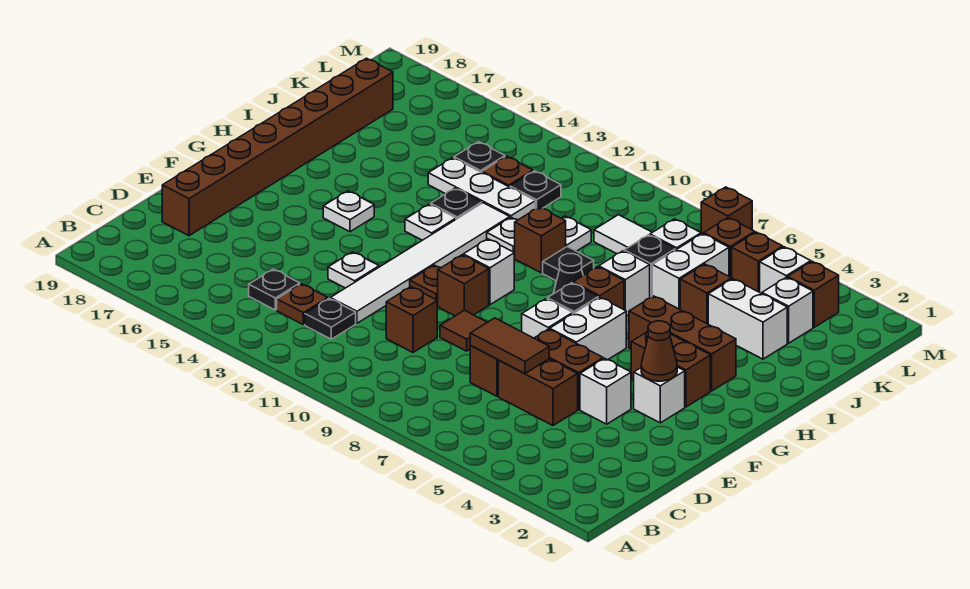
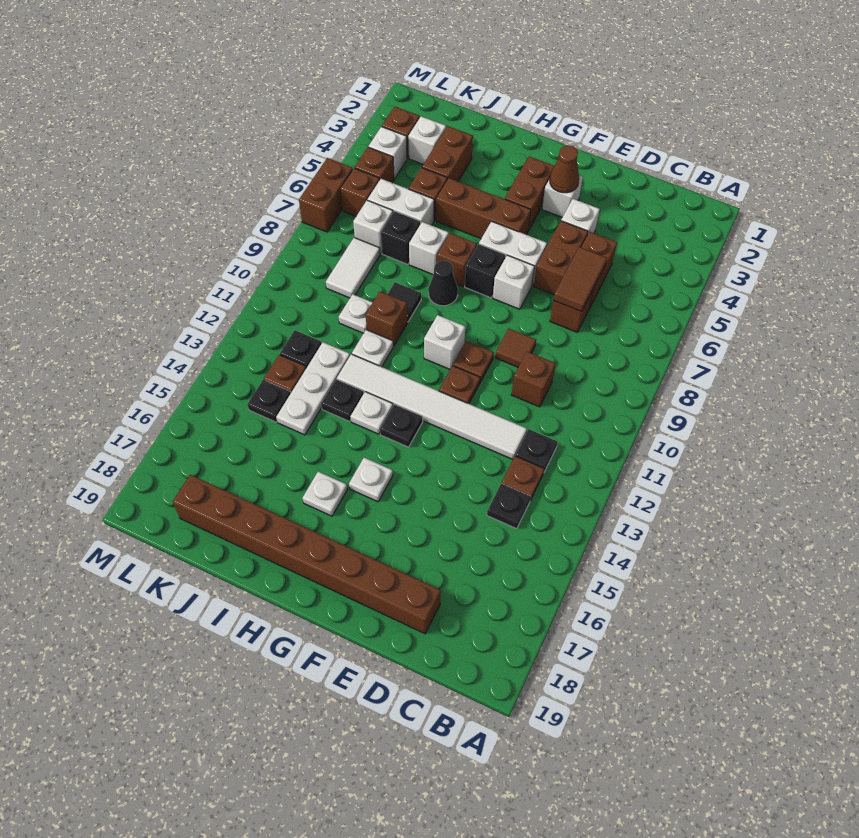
white plate E13 level 1 -> white plate H16 level 1
brown brick F10 level 1 -> brown plate F10 level 1
none -> black plate G13 level 1
brown brick H3:H5 level 1 -> brown brick G5:I5 level 1
white brick J3:J4 level 1 -> brown brick J3:J4 level 1
brown brick M7 level 1 -> brown brick M6:M7 level 1

